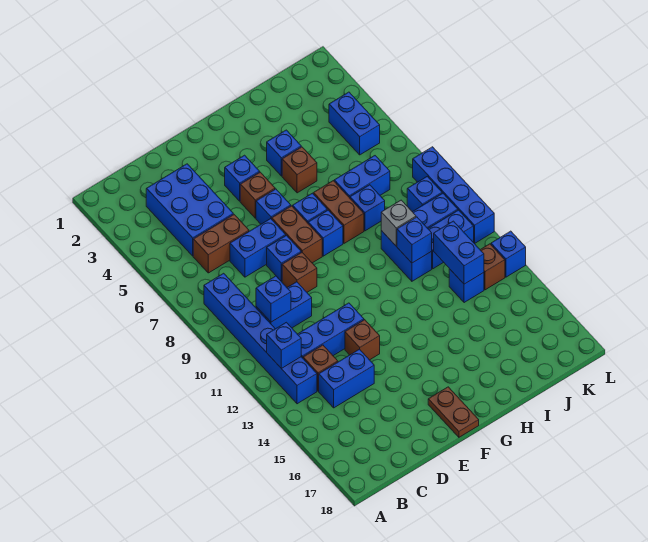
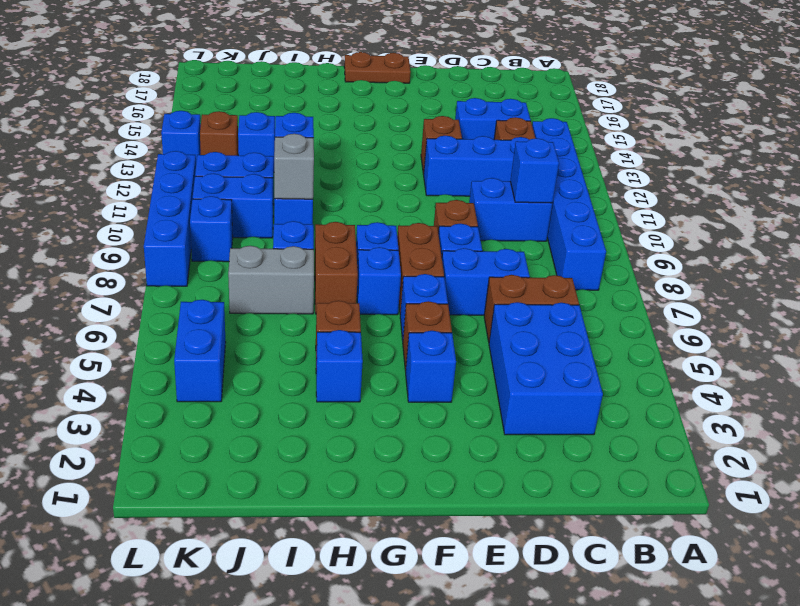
blue brick B12 level 2 -> none
brown plate F17:F18 level 1 -> brown plate F18:G18 level 1
blue brick I7:J7 level 1 -> grey brick I7:J7 level 1
blue brick J12:J13 level 2 -> none

